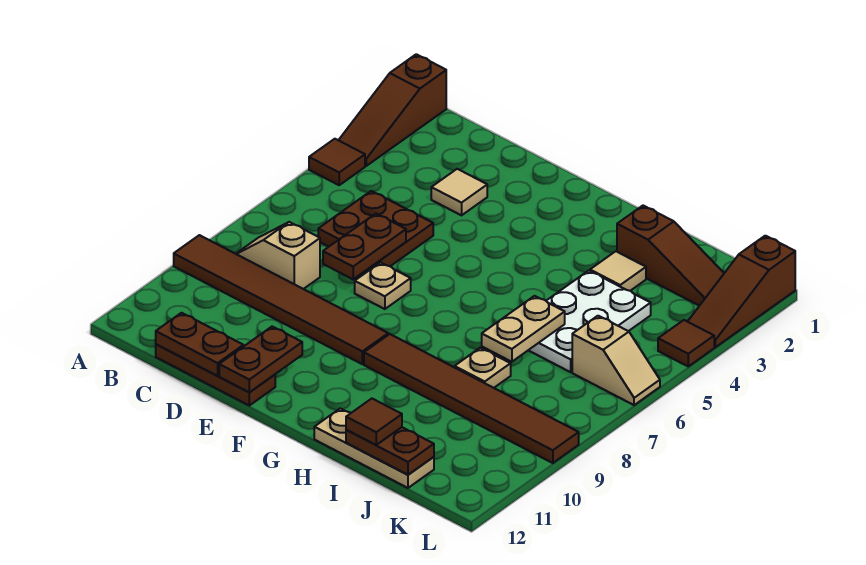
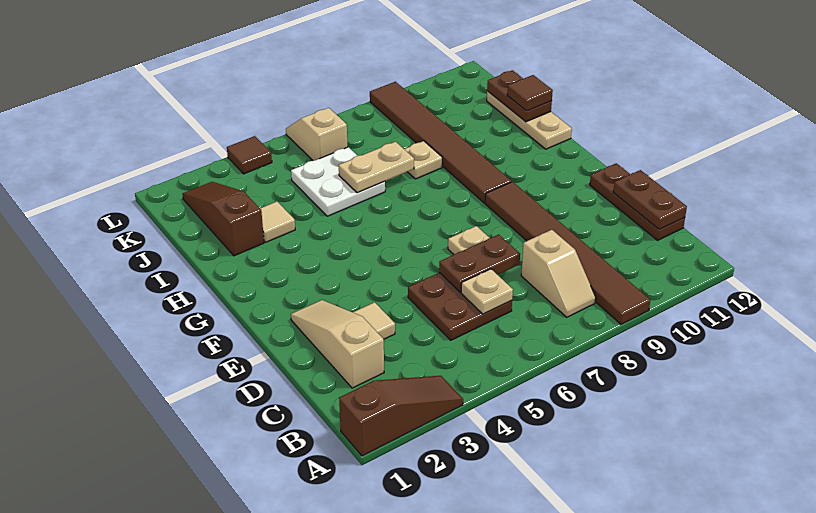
brown tile A4 level 1 -> none
none -> tan slope C2:E2 level 1 top C
none -> tan plate C6 level 2
brown plate E11:E12 level 2 -> none
white plate I4:J6 level 1 -> white plate I5:J6 level 1
brown slope L1:L3 level 1 top 1 -> none

